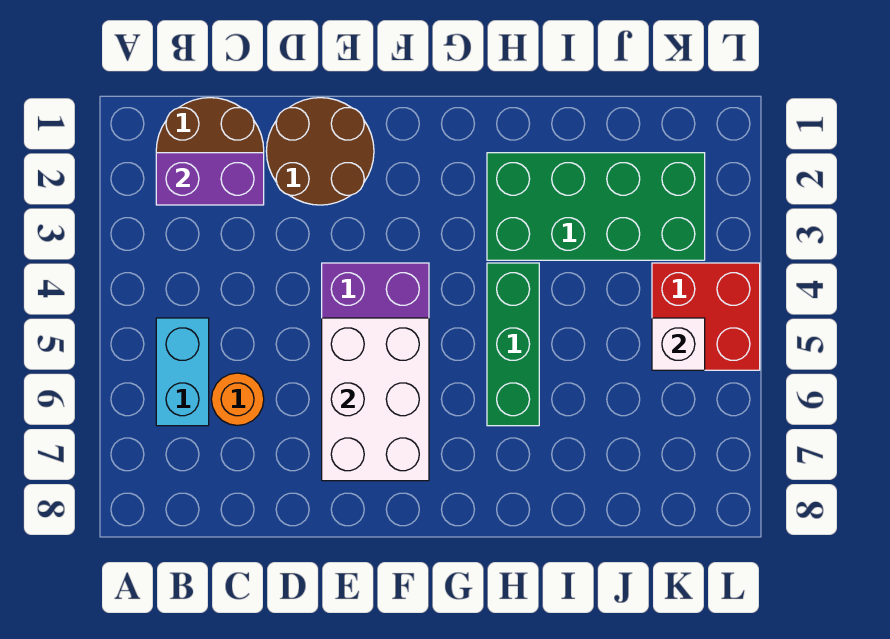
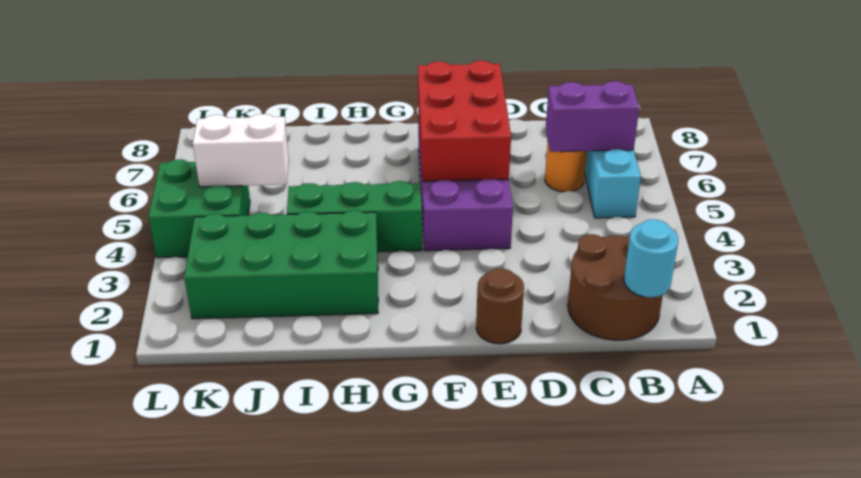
none -> cyan round brick B1 level 2
purple brick B2:C2 level 2 -> purple brick B6:C6 level 2
brown round brick D1:E2 level 1 -> brown round brick E1 level 1
white brick E5:F7 level 2 -> red brick E5:F7 level 2
green brick H4:H6 level 1 -> green brick G4:I4 level 1
red brick K4:L5 level 1 -> green brick K4:L5 level 1
white brick K5 level 2 -> white brick J5:K5 level 2

